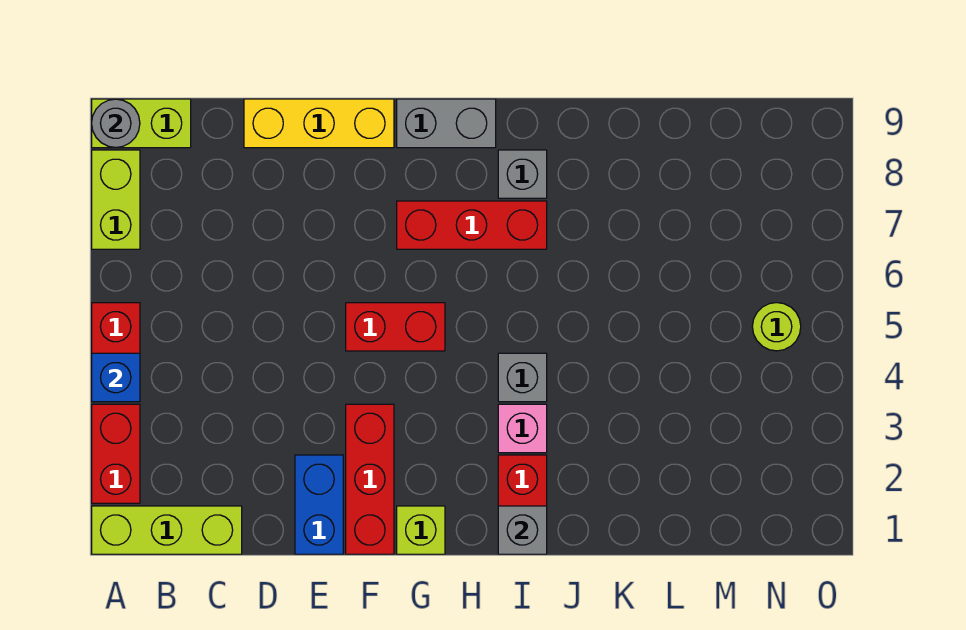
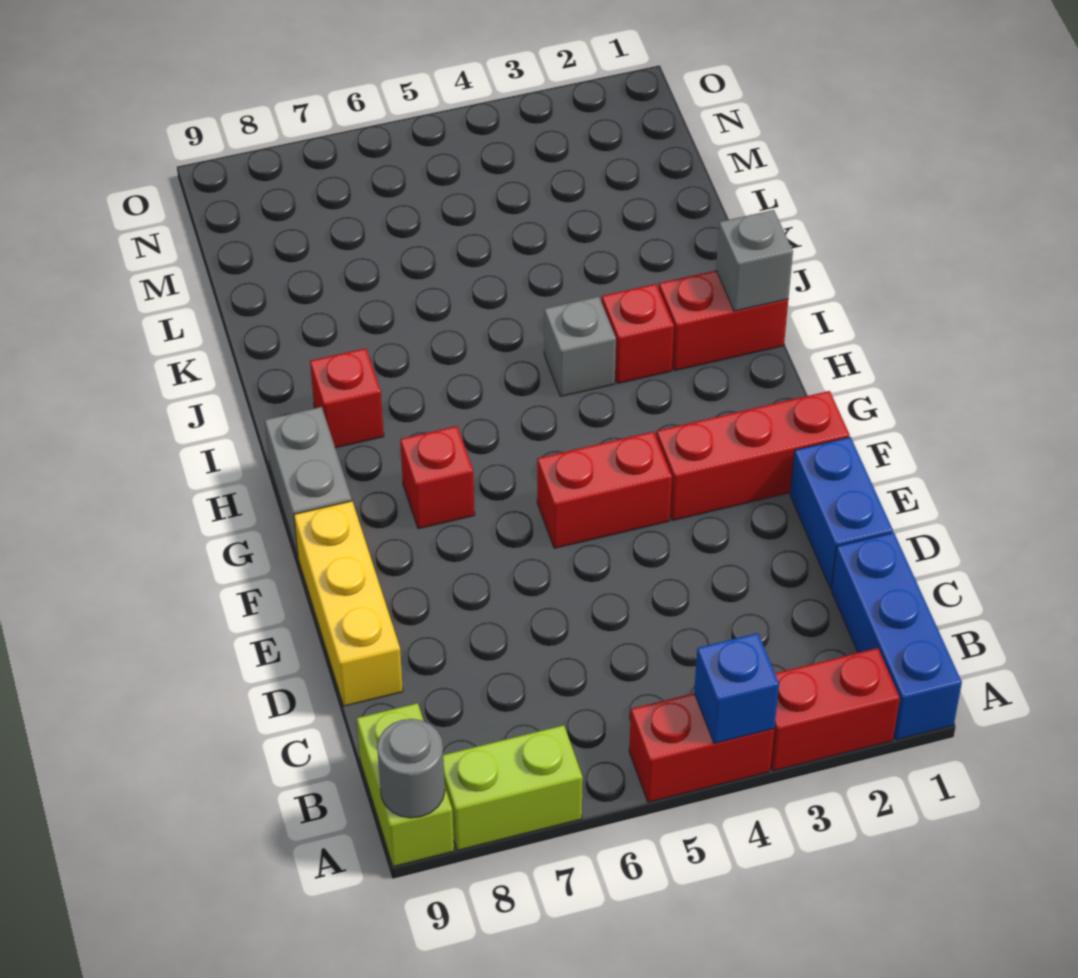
lime brick A1:C1 level 1 -> blue brick A1:C1 level 1
blue brick E1:E2 level 1 -> blue brick D1:E1 level 1
red brick F5:G5 level 1 -> red brick F4:F5 level 1
lime brick G1 level 1 -> none
red brick G7:I7 level 1 -> red brick G7 level 1
pink brick I3 level 1 -> red brick I3 level 1
grey brick I8 level 1 -> red brick I8 level 1
lime round brick N5 level 1 -> none

